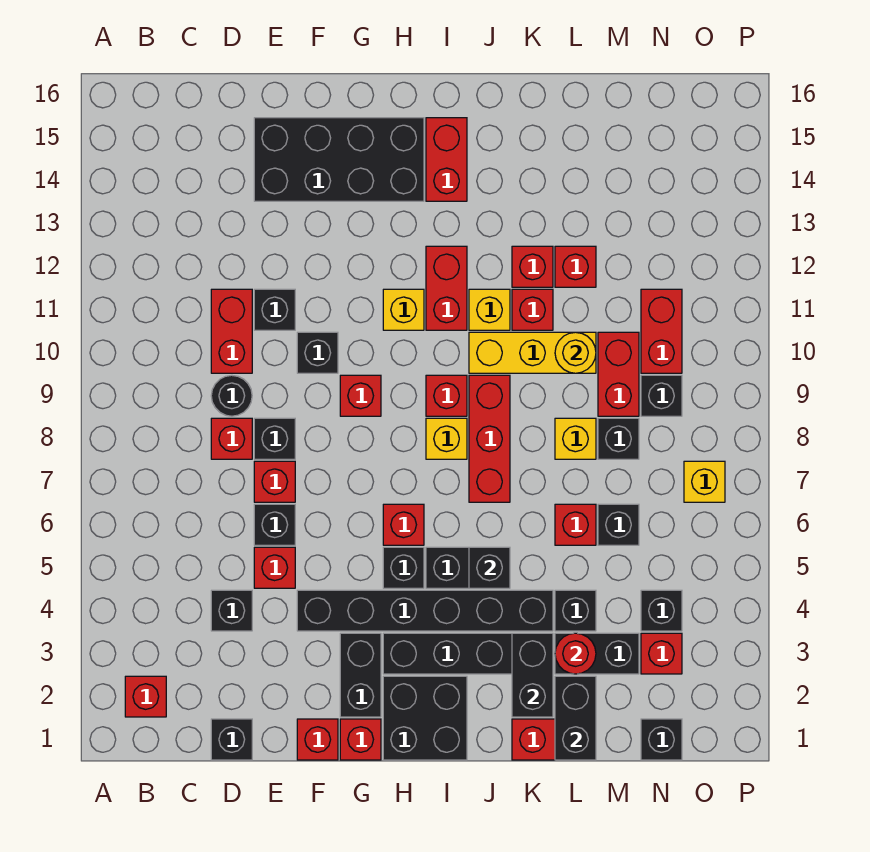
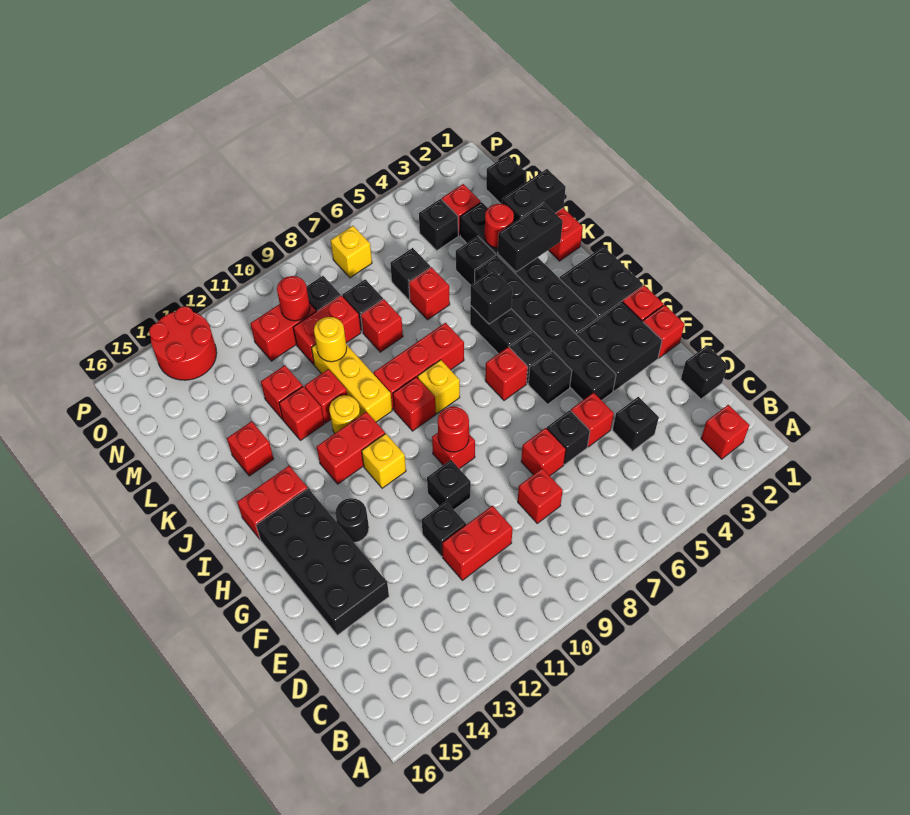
black round brick D9 level 1 -> black round brick G13 level 1
black brick E8 level 1 -> black brick G5 level 1
black brick G2:G3 level 1 -> black brick F2:G3 level 1
none -> red round brick G9 level 2
yellow brick J11 level 1 -> yellow round brick J11 level 1
none -> red brick K14 level 1
yellow brick L8 level 1 -> red brick L8 level 1
none -> red round brick N10 level 2
none -> red round brick O13:P14 level 1

